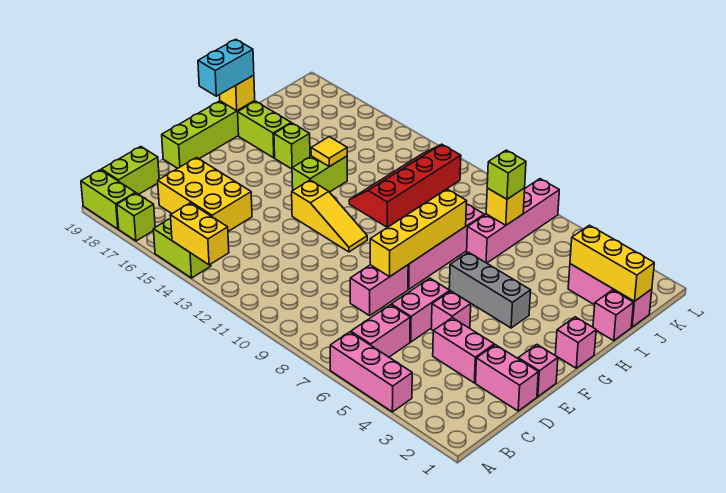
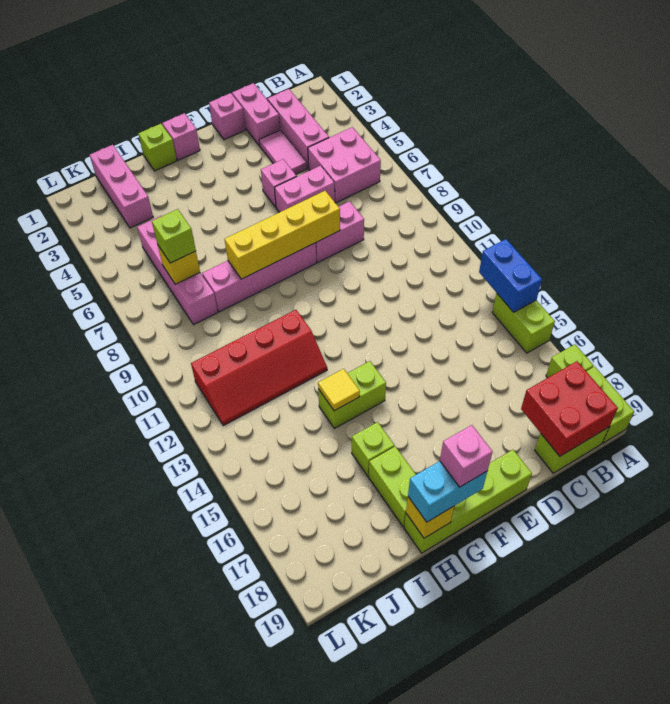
pink brick A4:A6 level 1 -> pink brick C2:C4 level 1
yellow brick A13:A14 level 2 -> blue brick A13:A14 level 2
pink brick B6:C6 level 1 -> pink brick B5:C6 level 1
none -> red brick B18:C19 level 2
yellow brick C15:D17 level 1 -> none
pink brick D3:D4 level 1 -> pink tile D3:D4 level 1
yellow slope F11:F13 level 1 top 13 -> none
grey brick G4:G6 level 1 -> none
none -> lime brick H1 level 1
pink brick I1 level 1 -> pink brick G19 level 4
pink brick I7:L7 level 1 -> pink brick J5:J8 level 1
yellow brick J1:J3 level 2 -> none

